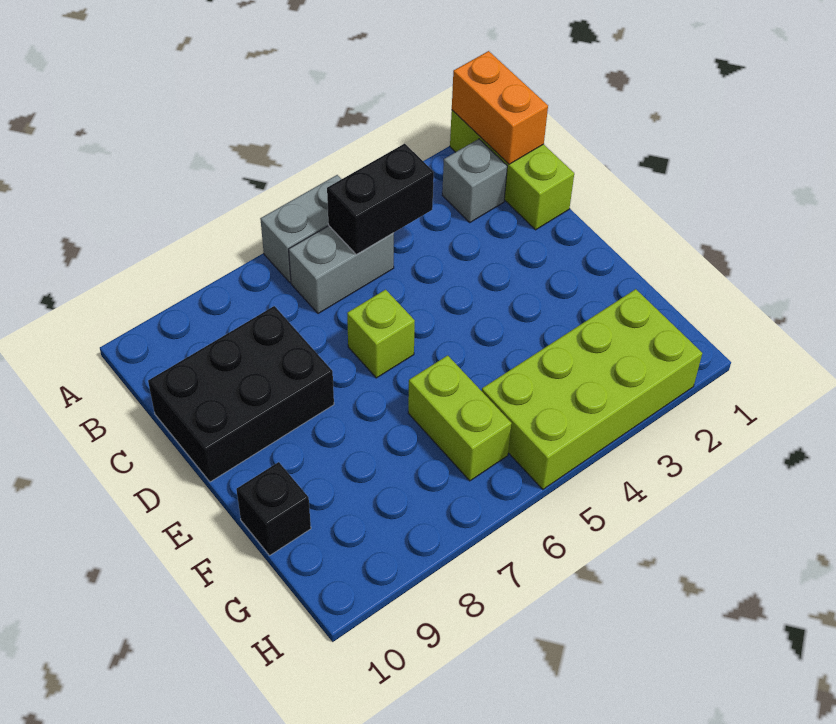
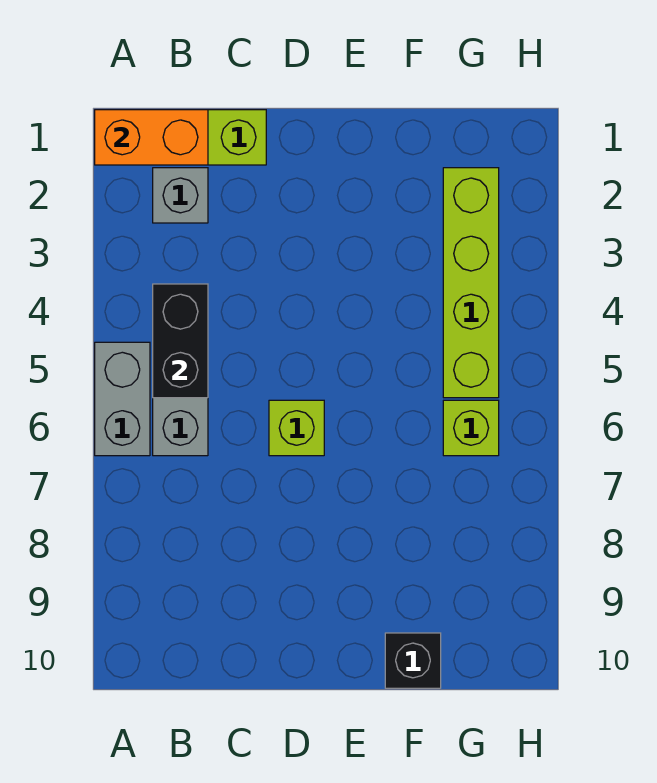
black brick C8:D10 level 1 -> none
lime brick F6:G6 level 1 -> lime brick G6 level 1
lime brick G2:H5 level 1 -> lime brick G2:G5 level 1

